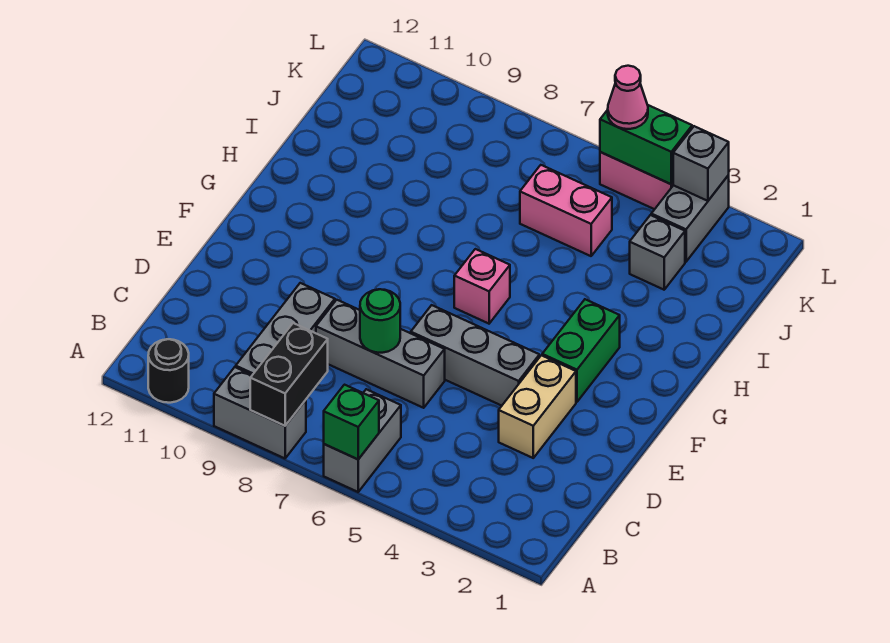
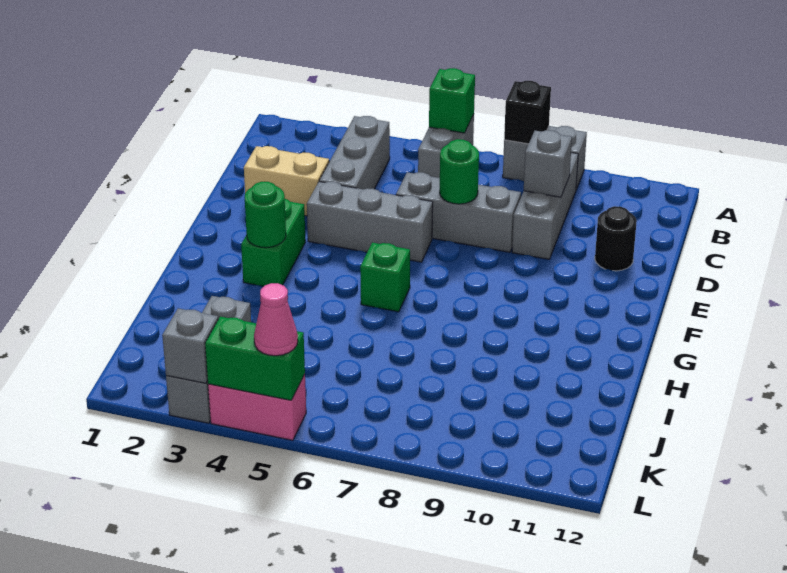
black brick A8:B8 level 2 -> black brick A8 level 2
black round brick A11 level 1 -> black round brick D11 level 1
none -> grey brick B4:D4 level 1
none -> grey brick C9 level 2
tan brick D3:E3 level 1 -> tan brick D2:D3 level 1
none -> green round brick G3 level 2
pink brick G6 level 1 -> green brick G6 level 1
pink brick J5:J6 level 1 -> none

